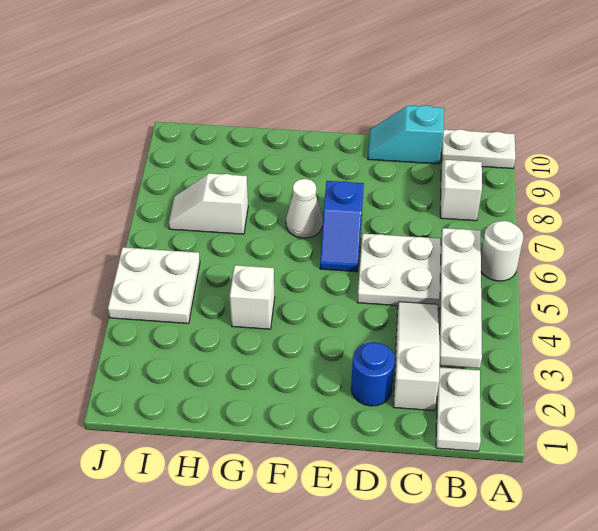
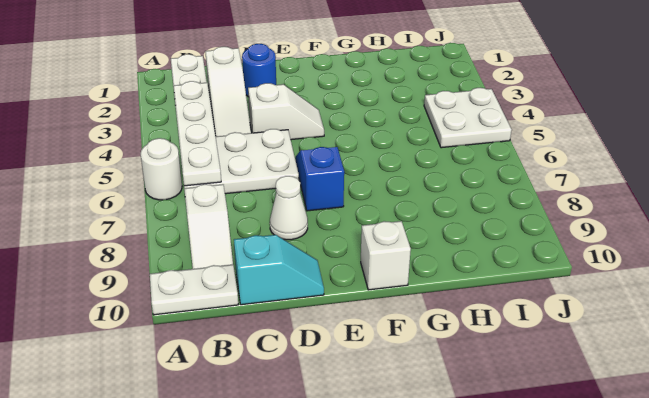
white cone F7 level 1 -> white cone D8 level 1
white brick G4 level 1 -> white brick F10 level 1
white slope H7:I7 level 1 top H -> white slope D4:E4 level 1 top D

